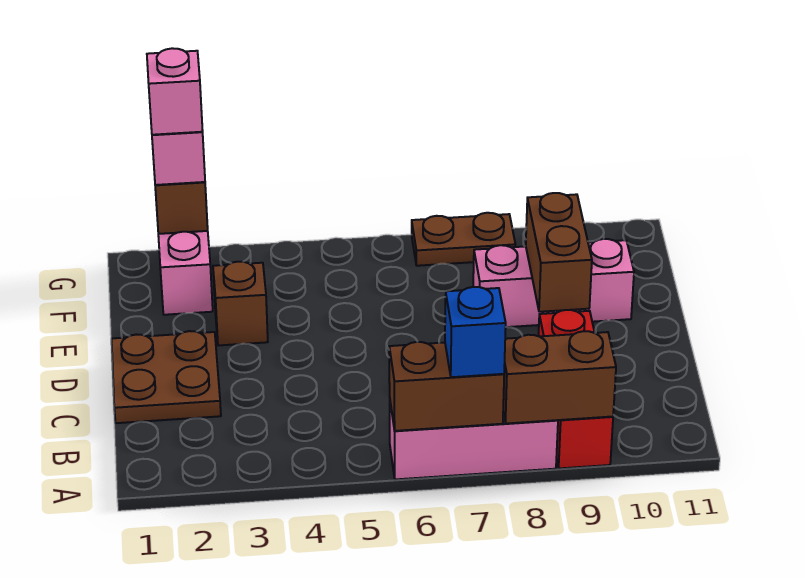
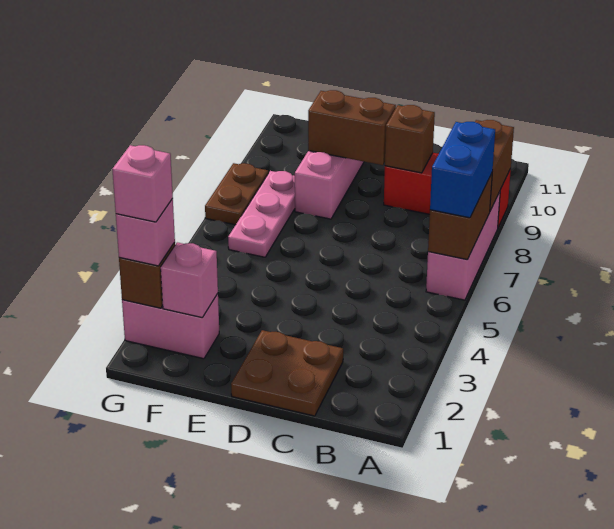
blue brick A7 level 3 -> blue brick A6:A7 level 3
brown brick E3 level 1 -> brown brick C9 level 2
none -> pink brick F2 level 2
none -> pink plate F6:F8 level 1

